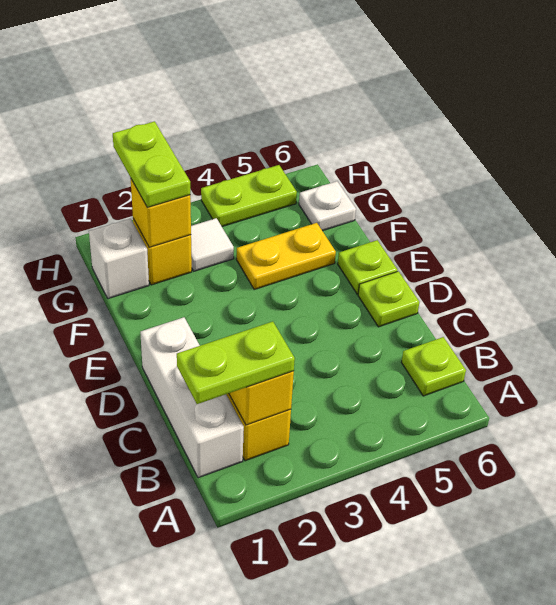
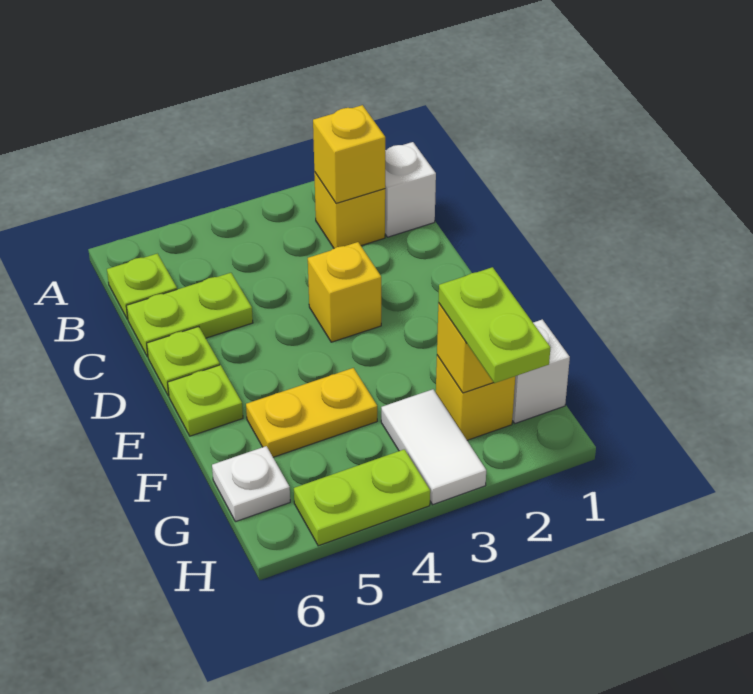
white brick B1:D1 level 1 -> white brick B1 level 1
lime plate B1:B2 level 3 -> lime plate C5:C6 level 1
none -> yellow brick D3 level 1
white tile G3 level 1 -> white tile G3:H3 level 1

